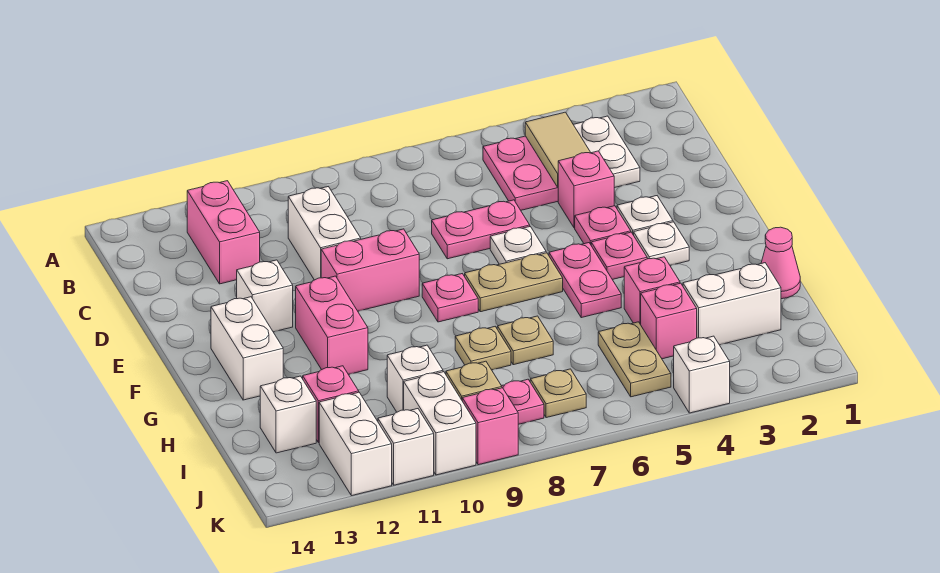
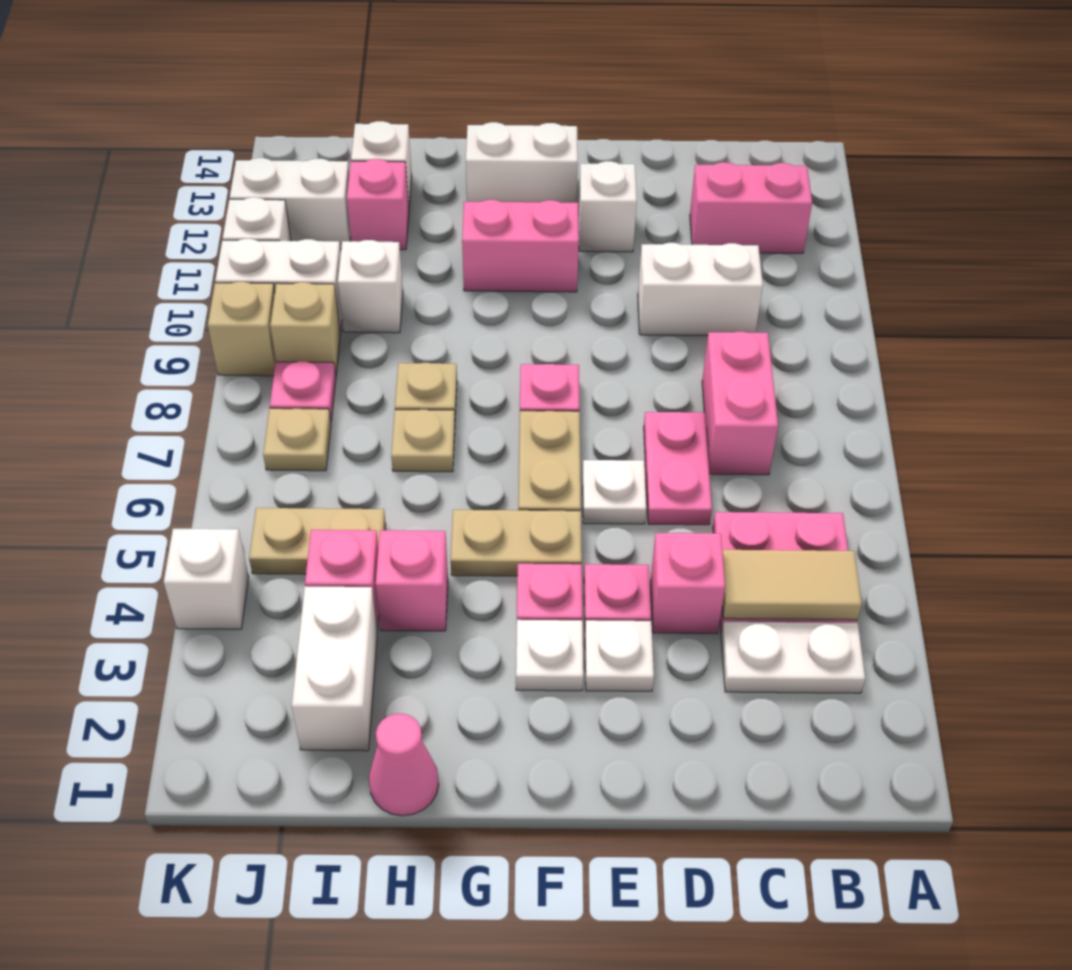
pink brick E9:E10 level 1 -> pink brick C7:C8 level 1
pink plate F5:G5 level 1 -> tan plate F5:G5 level 1
pink brick K9 level 1 -> tan brick K9 level 1

